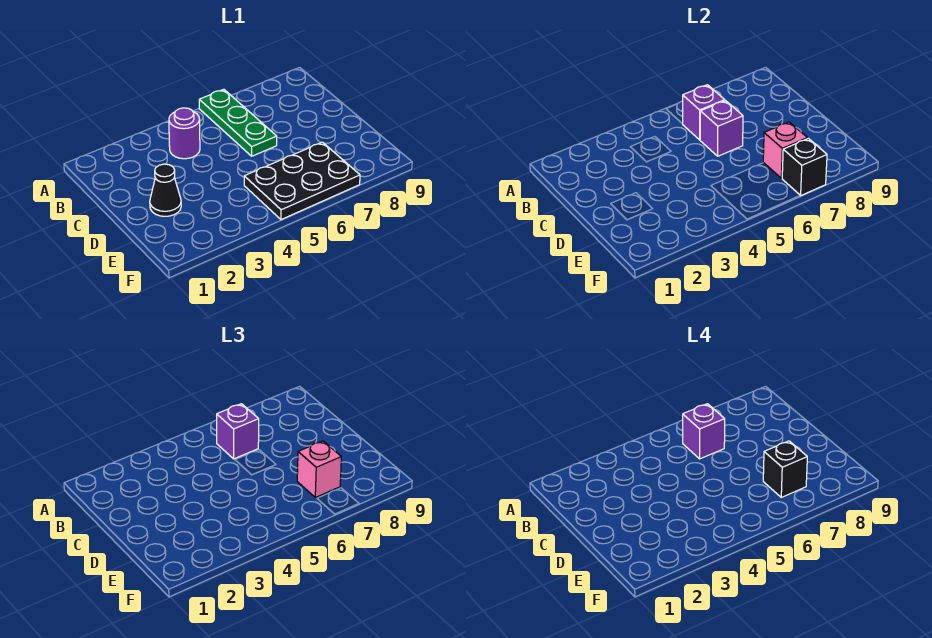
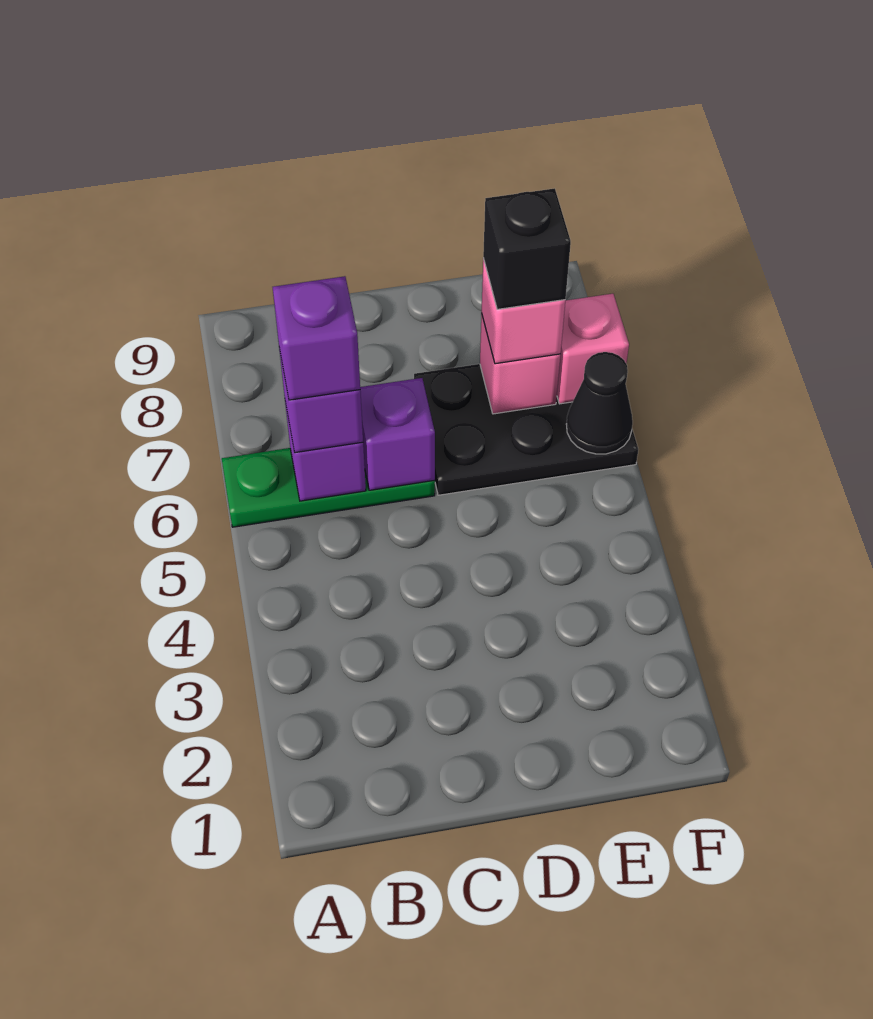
purple round brick B4 level 1 -> none
black cone D2 level 1 -> black cone F6 level 2
black plate E5:F7 level 1 -> black plate D6:F7 level 1
black brick F7 level 2 -> pink brick F7 level 2

